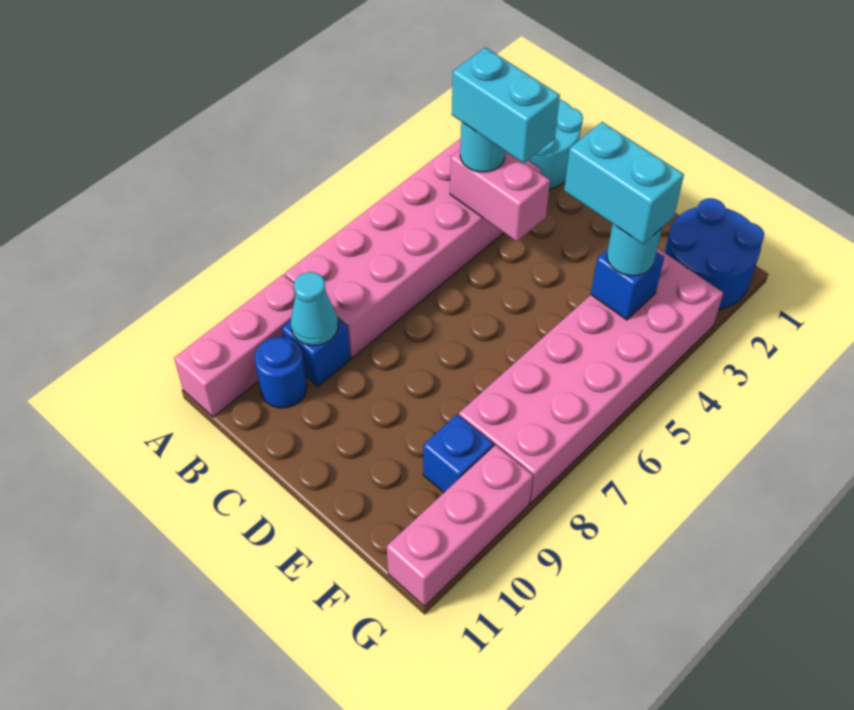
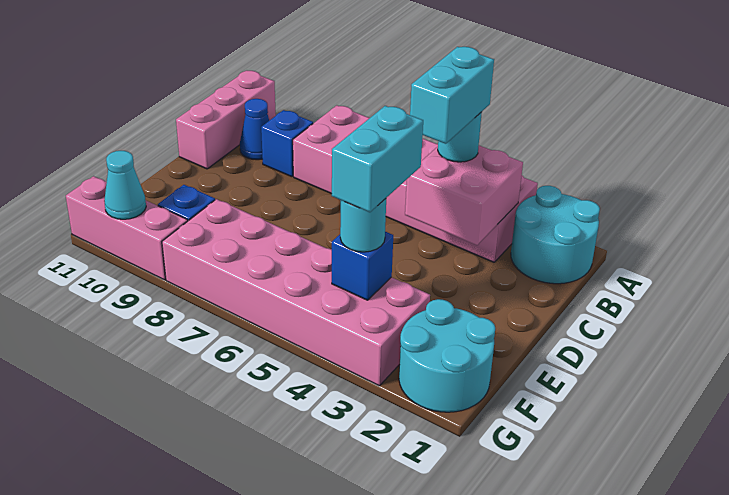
pink brick A9:A11 level 1 -> pink brick A11:C11 level 1
pink brick B4:C4 level 2 -> pink brick B3:C4 level 2
cyan cone B9 level 2 -> cyan cone G10 level 2
blue round brick B10 level 1 -> blue cone B10 level 1
blue round brick F1:G2 level 1 -> cyan round brick F1:G2 level 1

